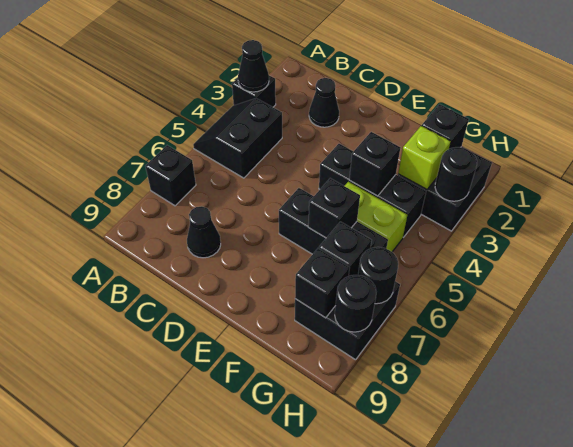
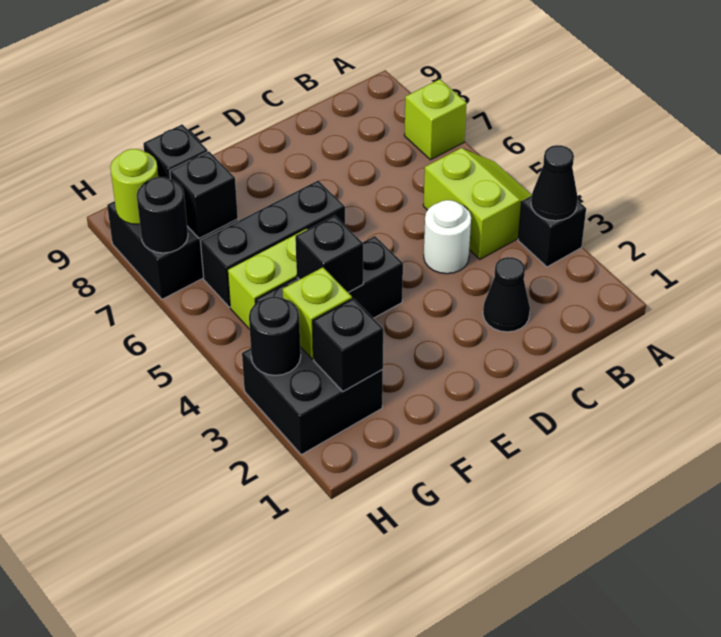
black slope A4:B5 level 1 top B -> lime slope A4:B5 level 1 top B
black brick A7 level 1 -> lime brick A7 level 1
none -> white round brick C4 level 1
black cone C8 level 1 -> none
black brick F6 level 2 -> none
black round brick H8 level 2 -> lime round brick H8 level 2

